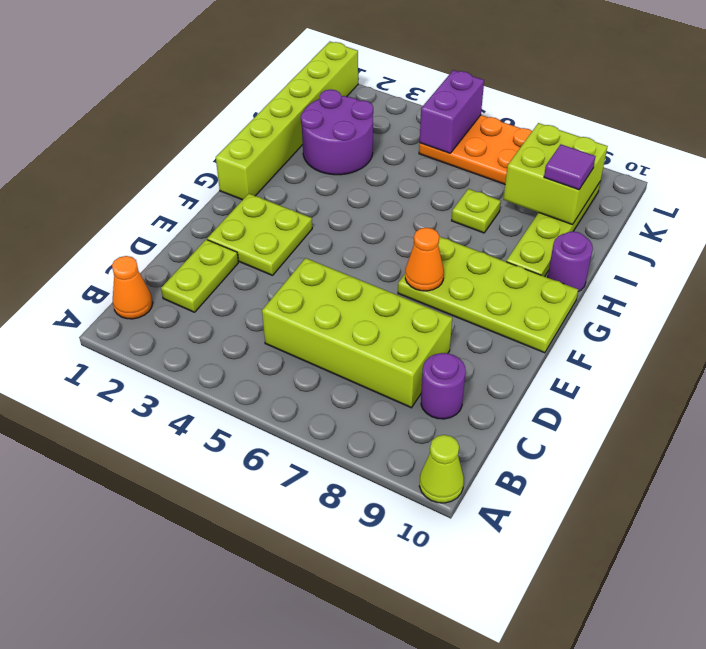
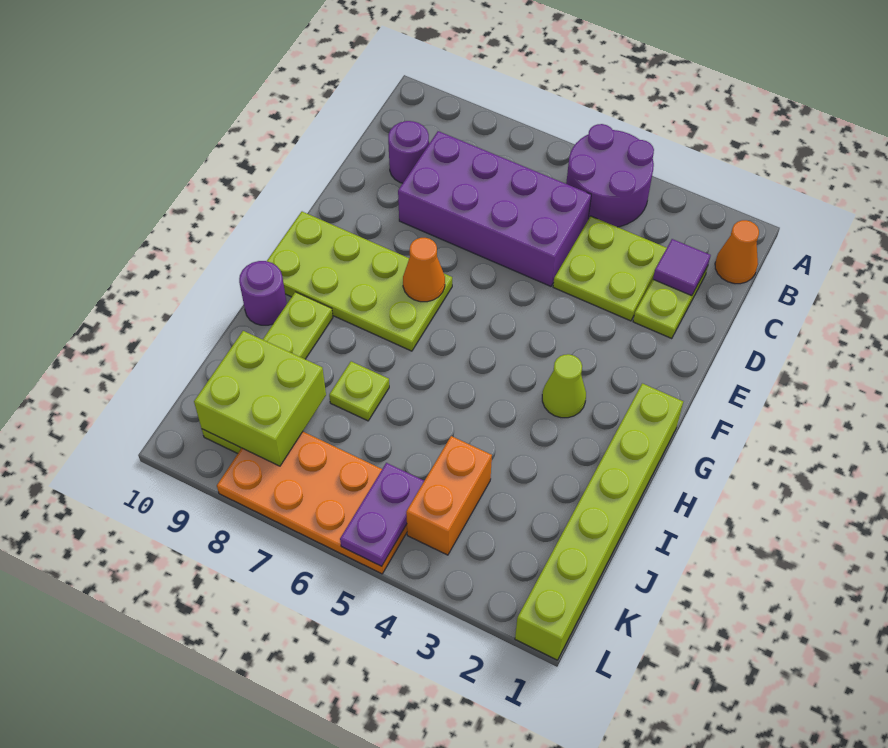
lime cone A10 level 1 -> lime cone G3 level 1
lime brick C5:D8 level 1 -> purple brick C5:D8 level 1
lime plate E2:F3 level 1 -> lime plate C3:D4 level 1
purple round brick I2:J3 level 1 -> purple round brick A4:B5 level 1
none -> orange brick J4:K4 level 1
purple tile J9 level 3 -> purple tile C2 level 2
purple brick K5:L5 level 2 -> purple plate K5:L5 level 2

